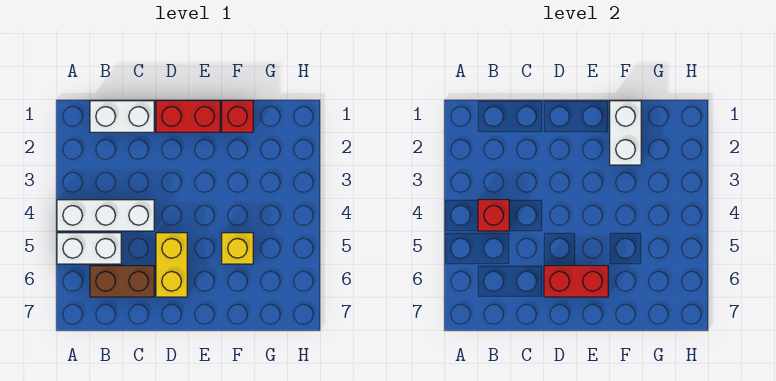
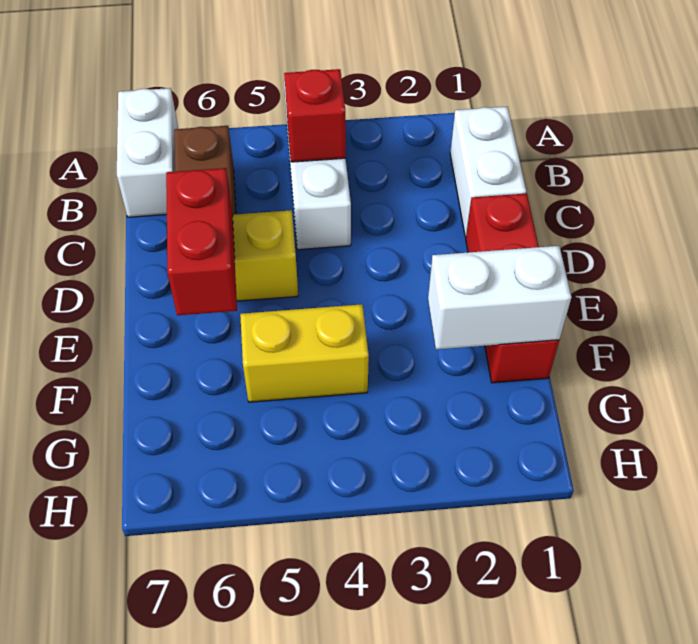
white brick A5:B5 level 1 -> white brick A7:B7 level 1
yellow brick F5 level 1 -> yellow brick F4:F5 level 1

